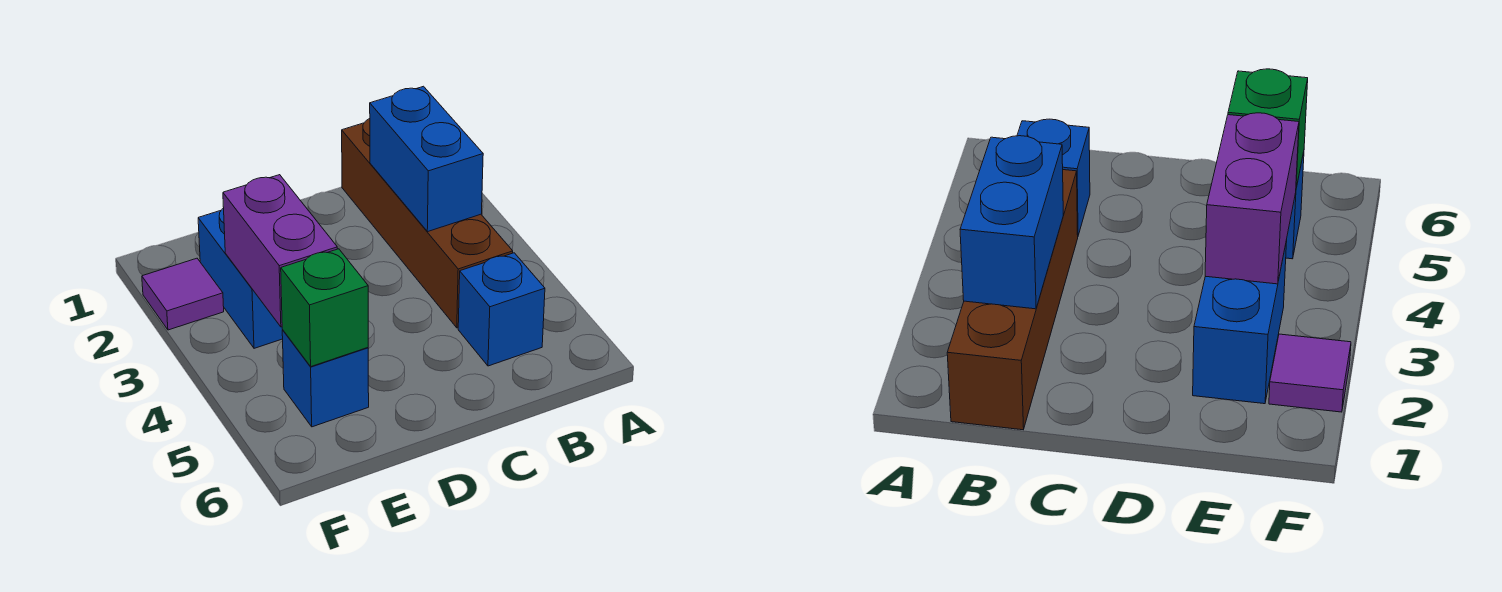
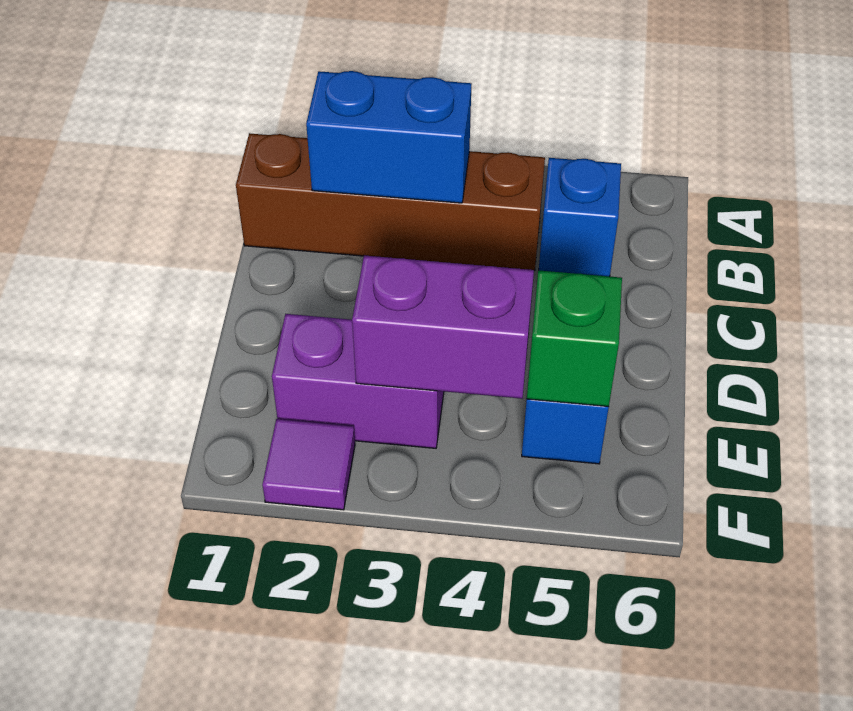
blue brick E2:E3 level 1 -> purple brick E2:E3 level 1

